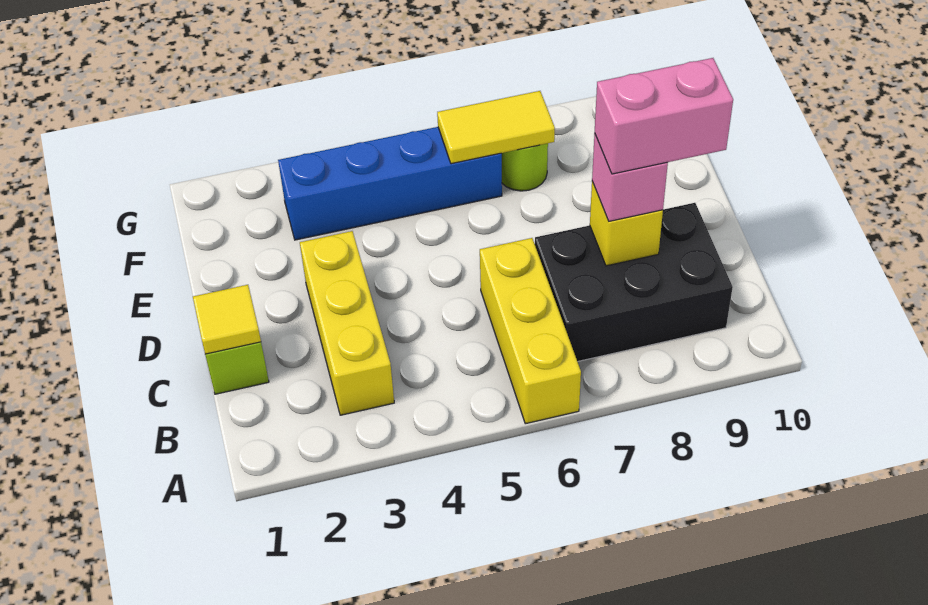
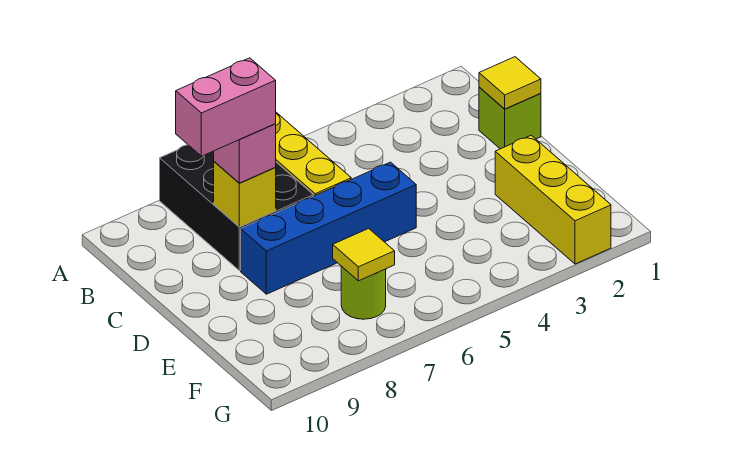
yellow brick B3:D3 level 1 -> yellow brick E2:G2 level 1
black brick B7:C9 level 1 -> black brick A7:C8 level 1
blue brick F3:F6 level 1 -> blue brick D5:D8 level 1
yellow tile F6:F7 level 2 -> yellow tile F7 level 2

